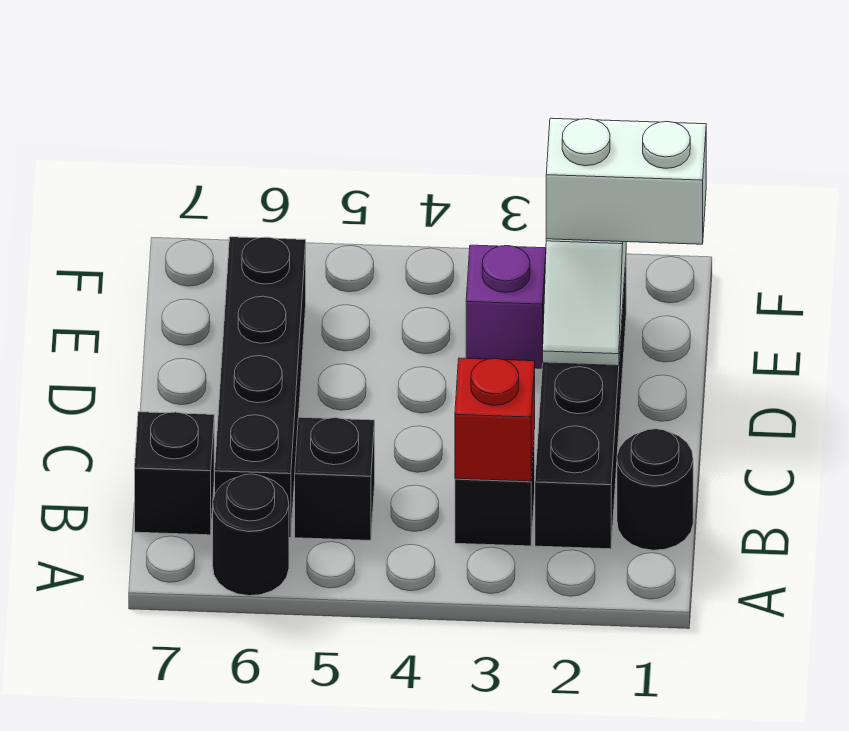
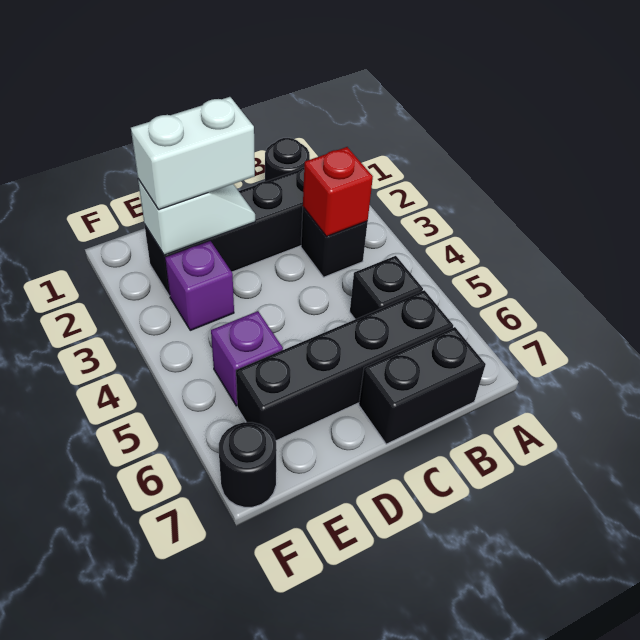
black round brick A6 level 1 -> black round brick F7 level 1
black brick B7 level 1 -> black brick B7:C7 level 1
white brick E1:E2 level 3 -> white brick D2:E2 level 3
none -> purple brick E5 level 1

